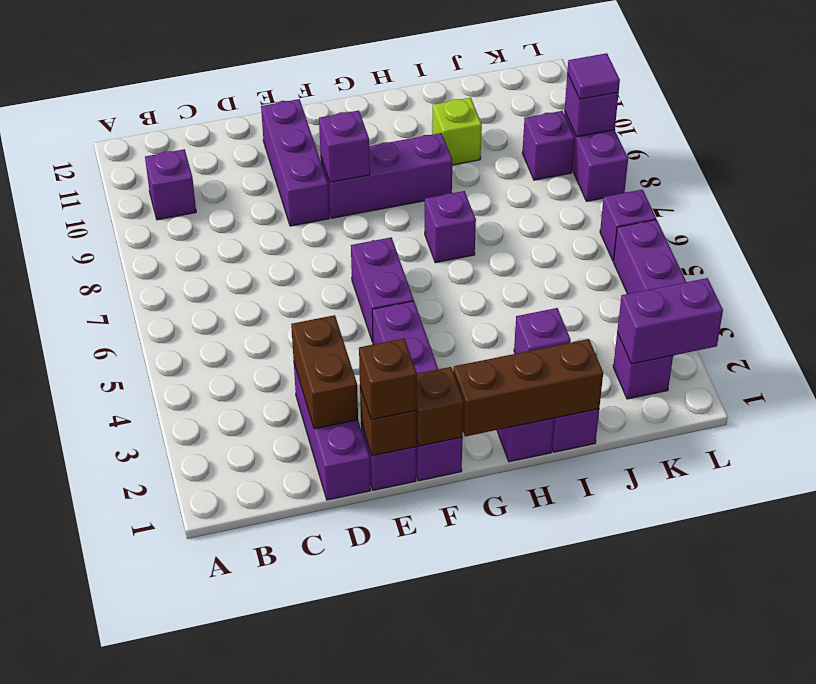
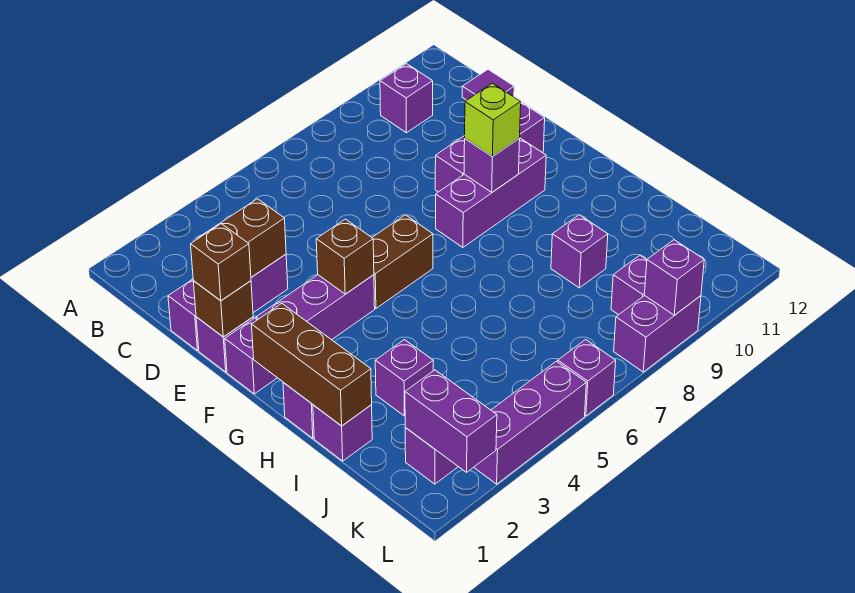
brown brick F1 level 2 -> brown brick F4 level 2
purple brick F5:F6 level 1 -> brown brick F5:F6 level 1
purple brick F9:H9 level 1 -> purple brick F8:F10 level 1
purple brick H7 level 1 -> purple brick I9 level 1
lime brick I10 level 1 -> lime brick F9 level 3
purple tile L9 level 3 -> purple tile C12 level 1

